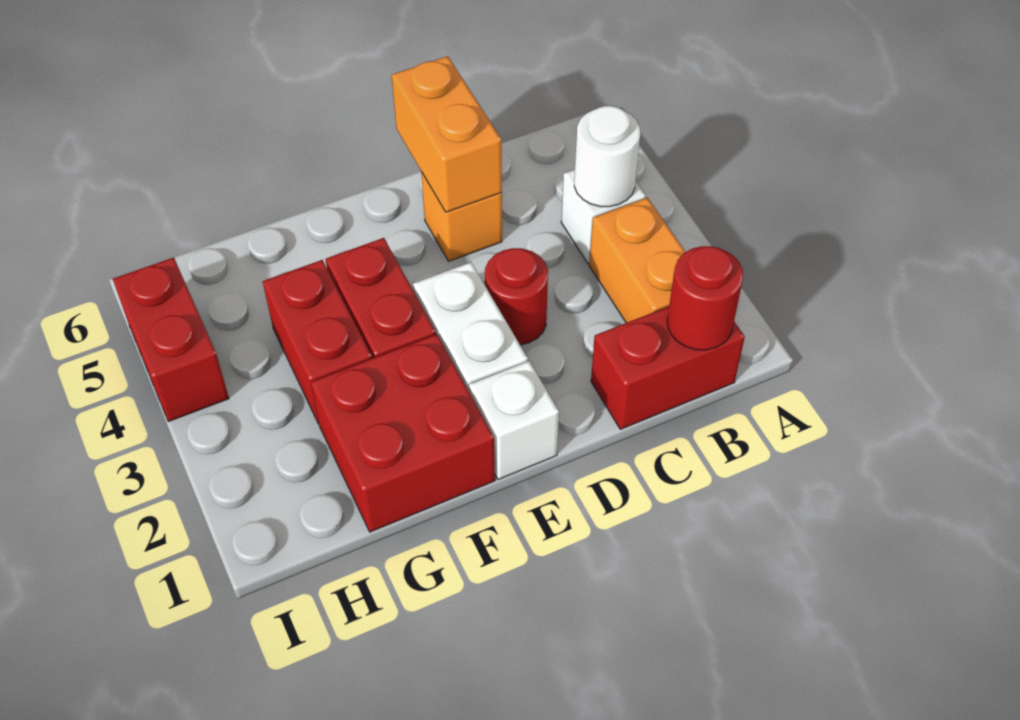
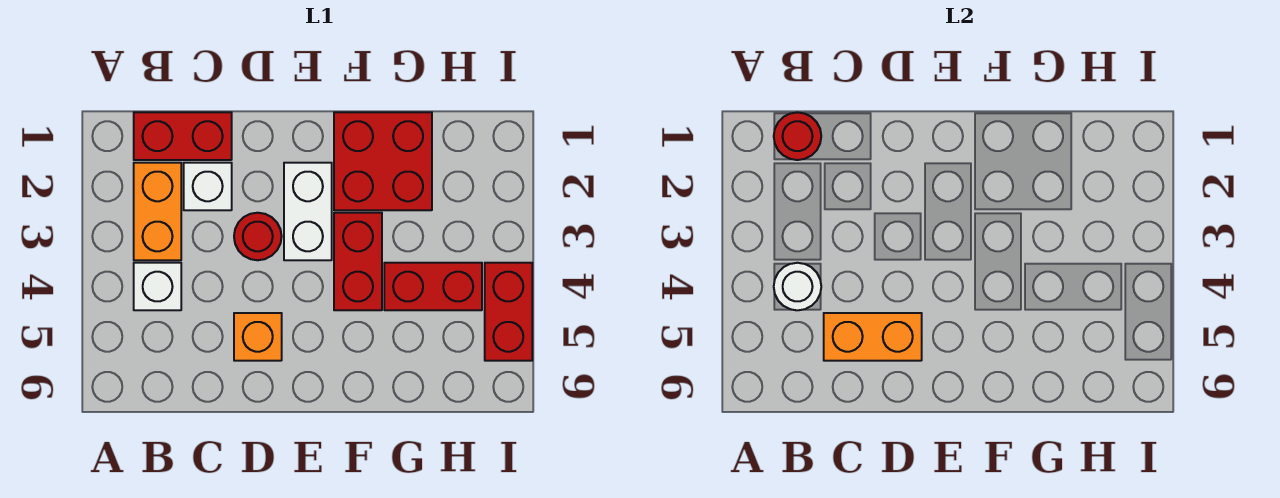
orange brick D5:D6 level 2 -> orange brick C5:D5 level 2
white brick E1 level 1 -> white brick C2 level 1
red brick G3:G4 level 1 -> red brick G4:H4 level 1

